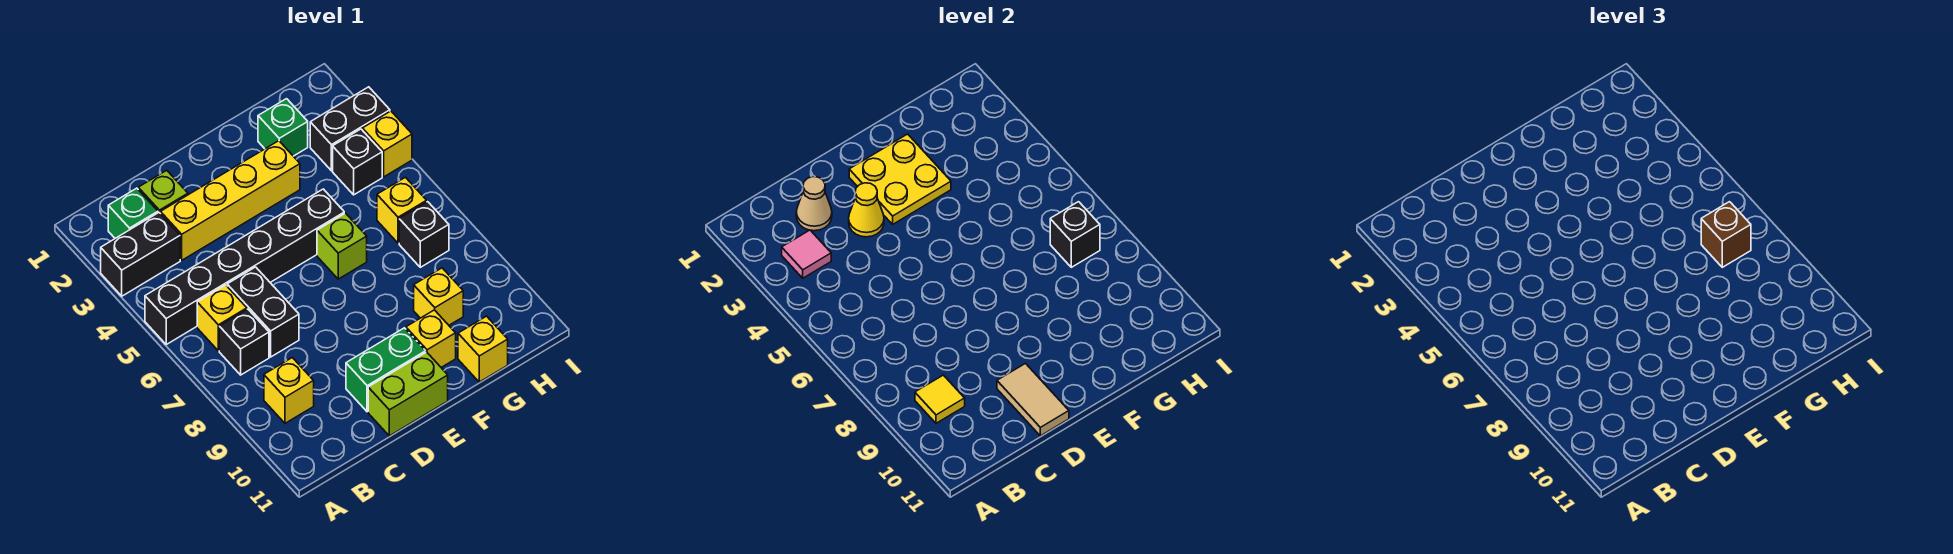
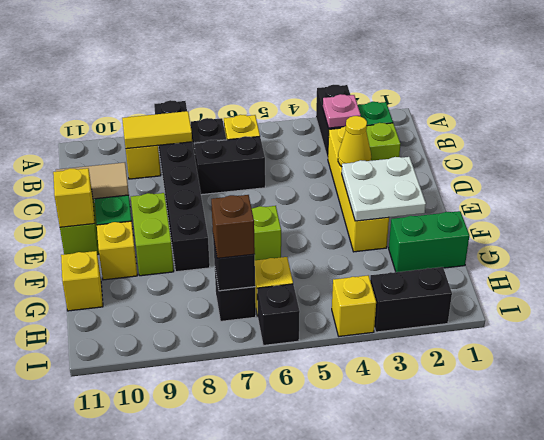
black brick A5:F5 level 1 -> black brick A8:F8 level 1
pink tile B3 level 2 -> pink plate B3 level 2
yellow tile B9 level 2 -> yellow tile B8:B9 level 2
tan cone C2 level 2 -> none
yellow plate E2:F3 level 2 -> white plate E2:F3 level 2
none -> lime brick E9:F9 level 1
green brick G2 level 1 -> green brick G1:G2 level 1
yellow brick G9 level 1 -> yellow brick E11 level 2
black brick H3:I3 level 1 -> black brick I2:I3 level 1
black brick H4 level 1 -> black brick I6 level 1

